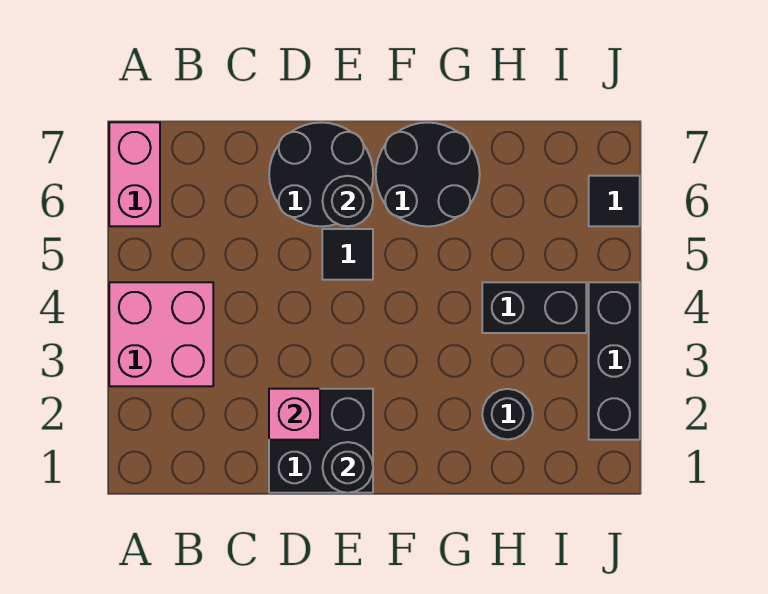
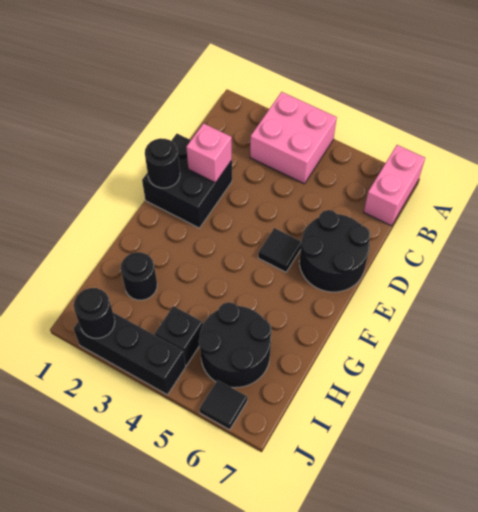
pink brick A6:A7 level 1 -> pink brick A7:B7 level 1
black round brick E6 level 2 -> black round brick J2 level 2
black round brick F6:G7 level 1 -> black round brick H5:I6 level 1
black brick H4:I4 level 1 -> black brick I4 level 1

